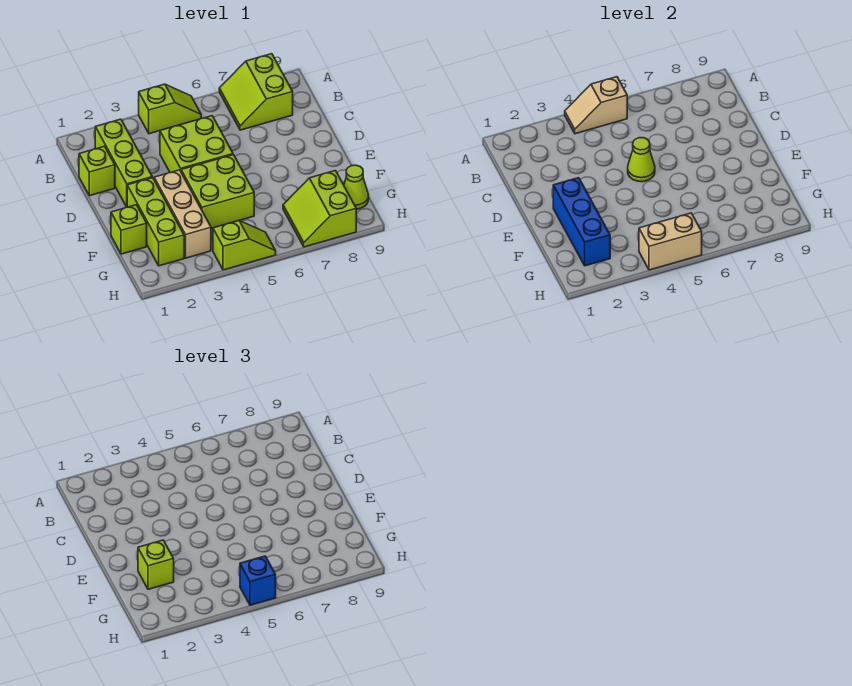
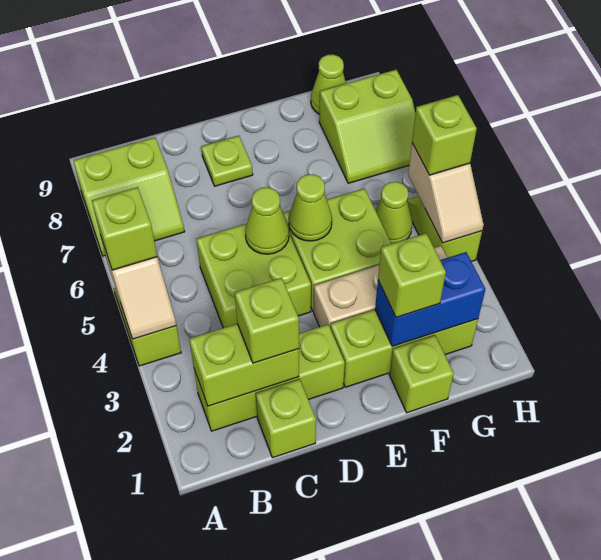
none -> lime brick A5 level 3
none -> lime brick B2:C2 level 2
none -> lime brick C2 level 3
none -> lime plate D8 level 1
blue brick E2:G2 level 2 -> blue brick F2:G2 level 2
none -> lime cone E5 level 2
none -> lime cone G5 level 1
tan brick H4:H5 level 2 -> tan slope H4:H5 level 2 top 5
blue brick H5 level 3 -> lime brick H5 level 3

